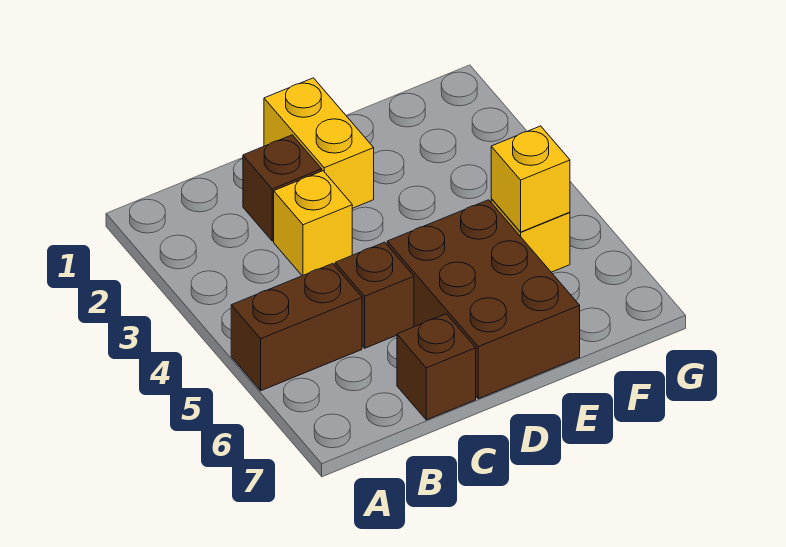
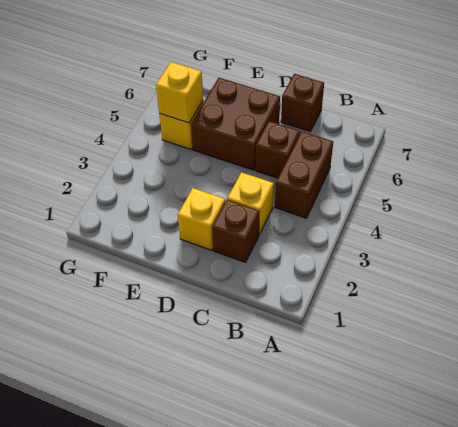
brown brick A5:B5 level 1 -> brown brick B4:B5 level 1
yellow brick D1:D2 level 1 -> yellow brick D2 level 1
brown brick D5:E7 level 1 -> brown brick D5:E6 level 1

